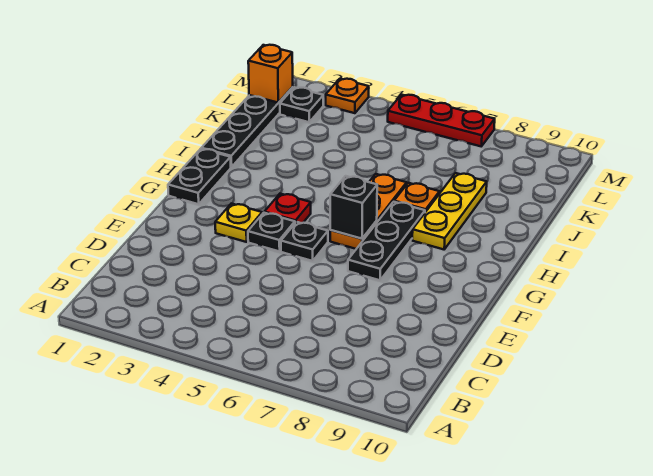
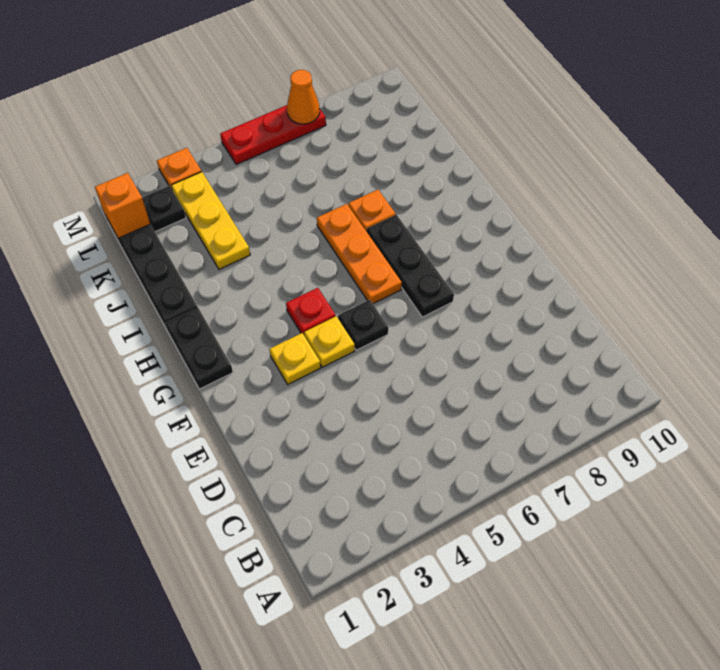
black plate F4 level 1 -> yellow plate F4 level 1
black brick G6 level 2 -> none
yellow plate H8:J8 level 1 -> yellow plate J3:L3 level 1
none -> orange cone M7 level 2

